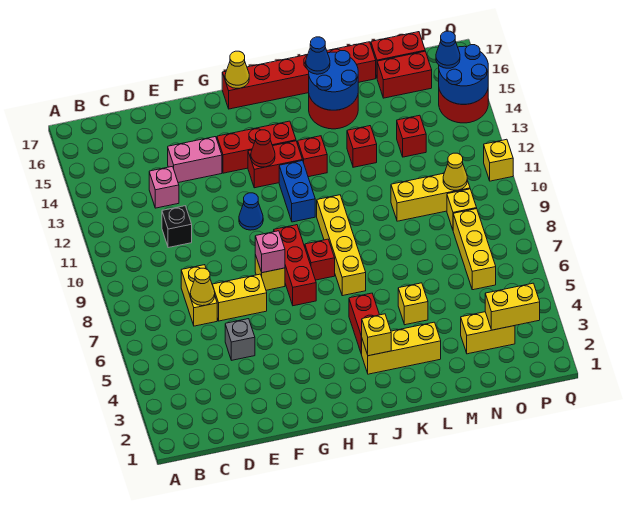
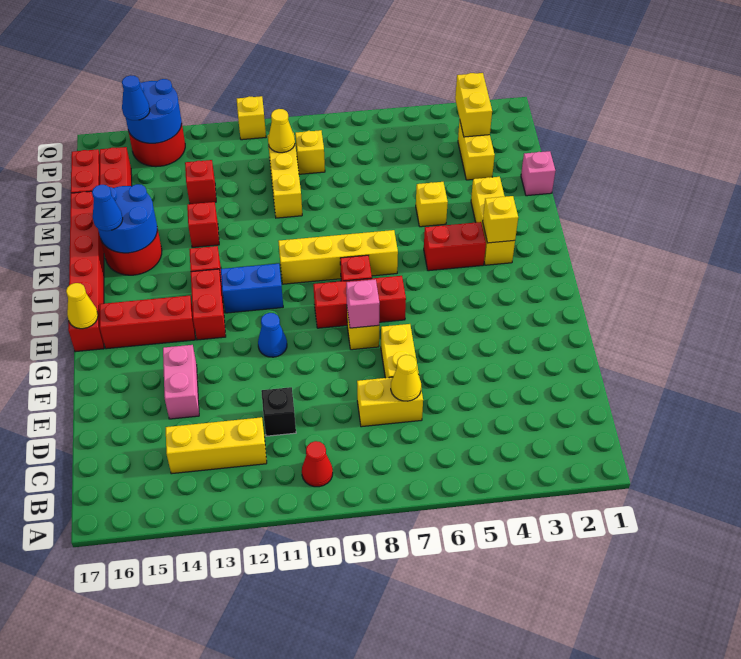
pink brick D13 level 1 -> pink brick M1 level 1
grey brick E5 level 1 -> none
red brick G14:I14 level 1 -> red brick H14:H16 level 1
red cone H13 level 2 -> red cone B10 level 1
yellow brick O6:O8 level 1 -> yellow brick C12:C14 level 1

